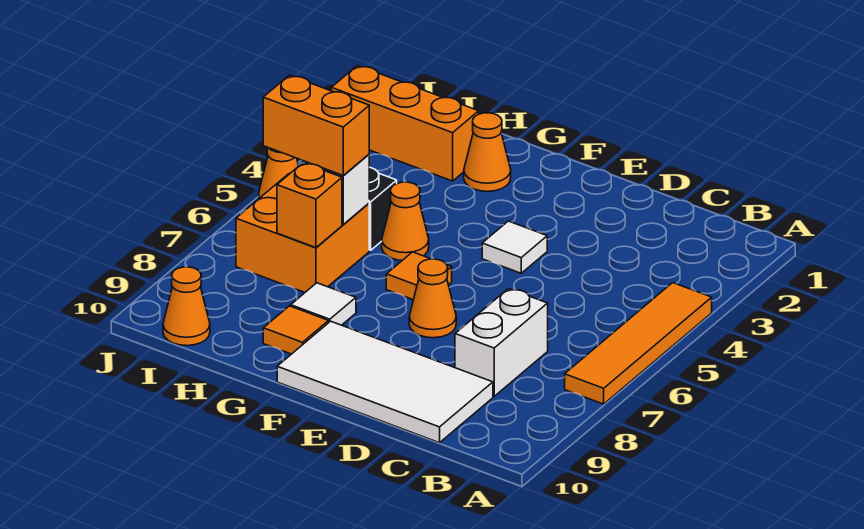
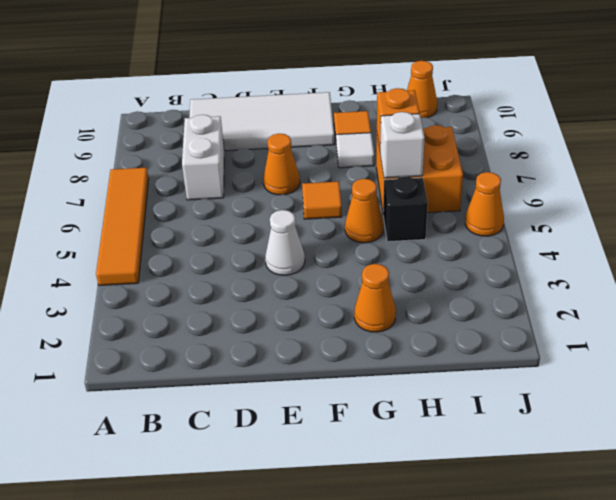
white tile E4 level 1 -> white cone E4 level 1
orange brick H2:J2 level 1 -> none
orange brick H6:I6 level 3 -> none

